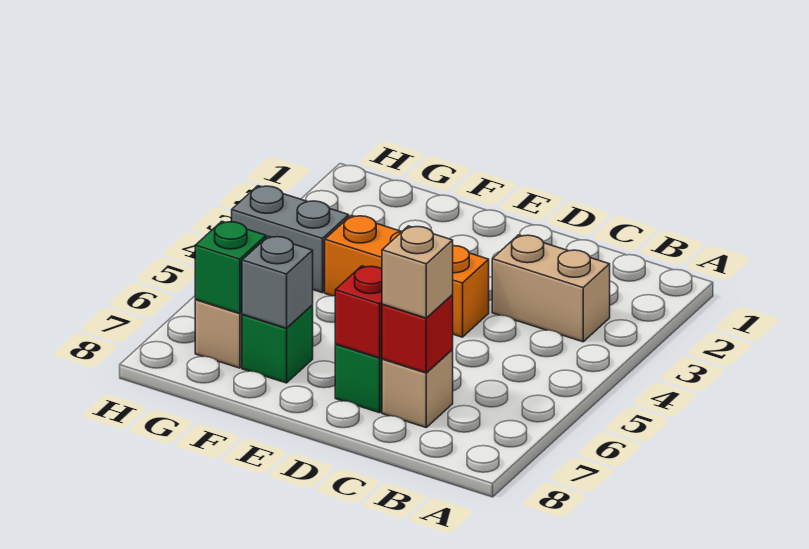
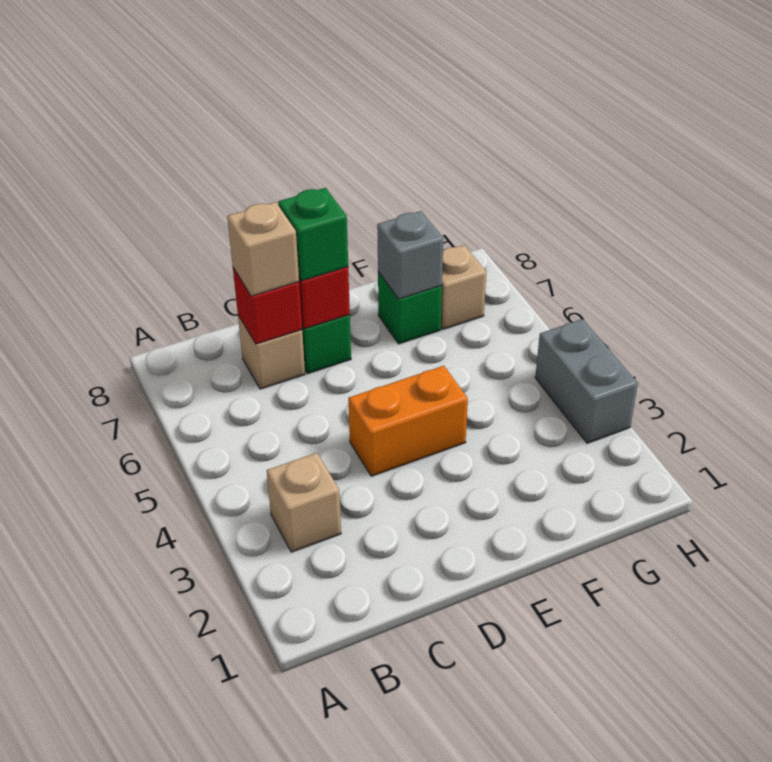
tan brick B3:C3 level 1 -> tan brick B3 level 1
orange brick D4:F4 level 1 -> orange brick D4:E4 level 1
grey brick G4:H4 level 1 -> grey brick H3:H4 level 1
green brick G7 level 2 -> green brick D7 level 3

